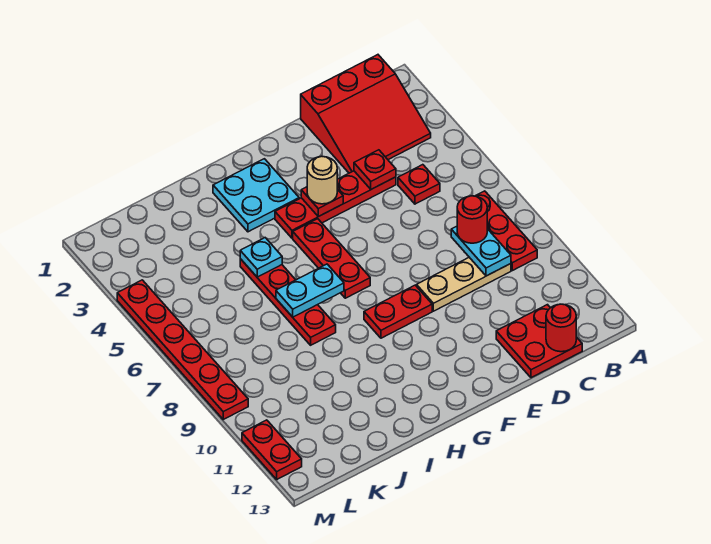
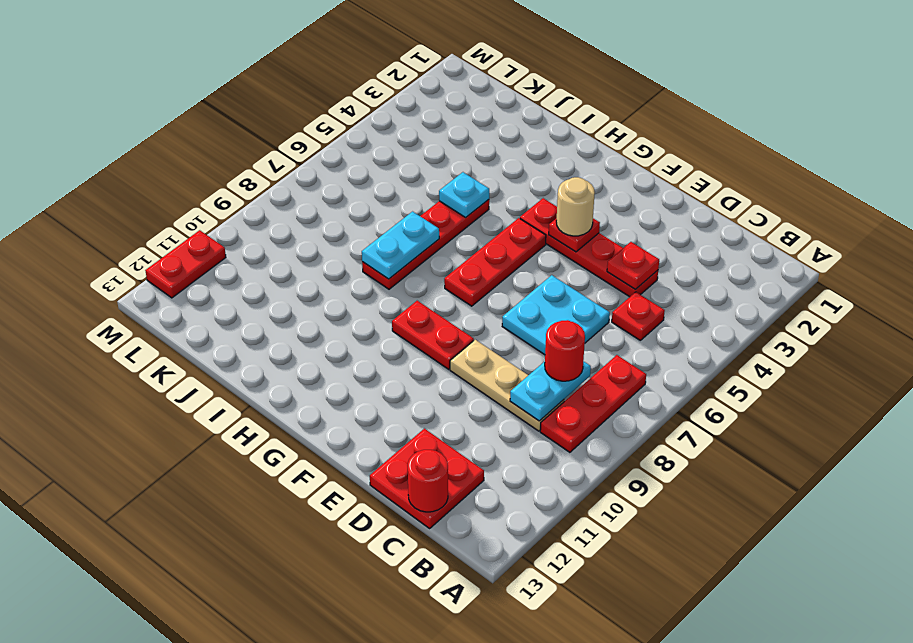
red slope B1:D3 level 1 top 1 -> none
cyan plate G2:H3 level 1 -> cyan plate D6:E7 level 1
cyan plate H7:I7 level 2 -> cyan plate I7:I8 level 2
red plate M4:M9 level 1 -> none

